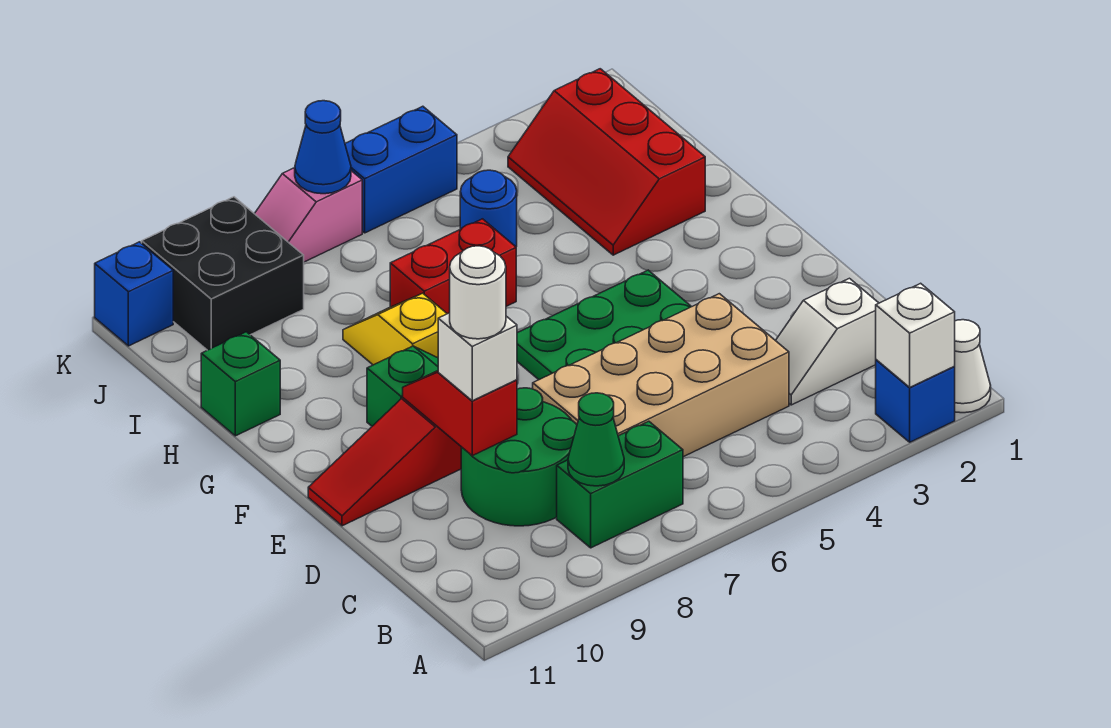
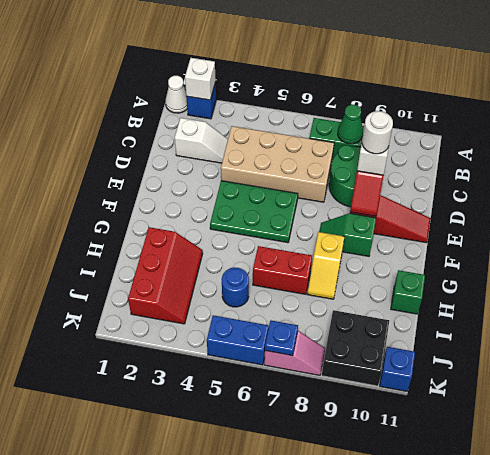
blue cone K7 level 2 -> blue plate K7 level 2

